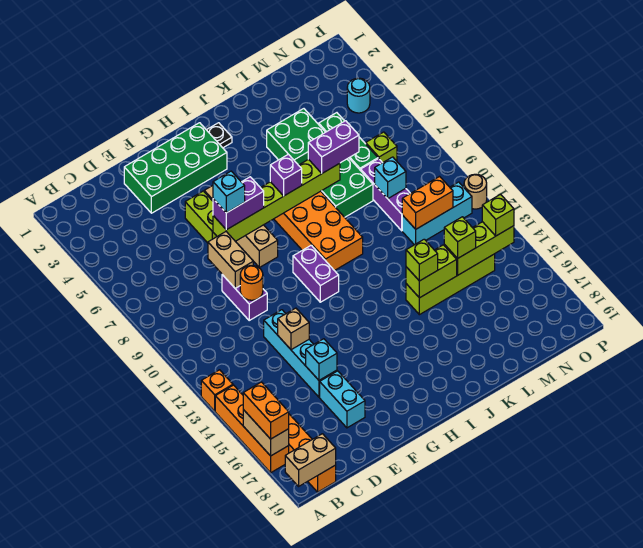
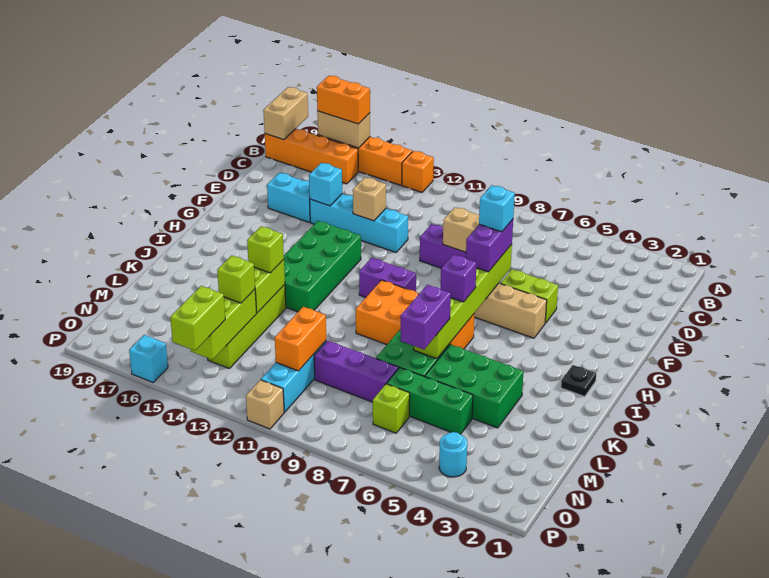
green brick E2:H3 level 1 -> green brick G13:J14 level 1
orange round brick E10 level 2 -> none
green brick K4:L5 level 1 -> green brick K4:L6 level 1
cyan brick M9 level 2 -> cyan brick P16 level 1
lime brick O14 level 3 -> lime brick O14:P14 level 3
tan round brick P11 level 1 -> tan brick P11 level 1

